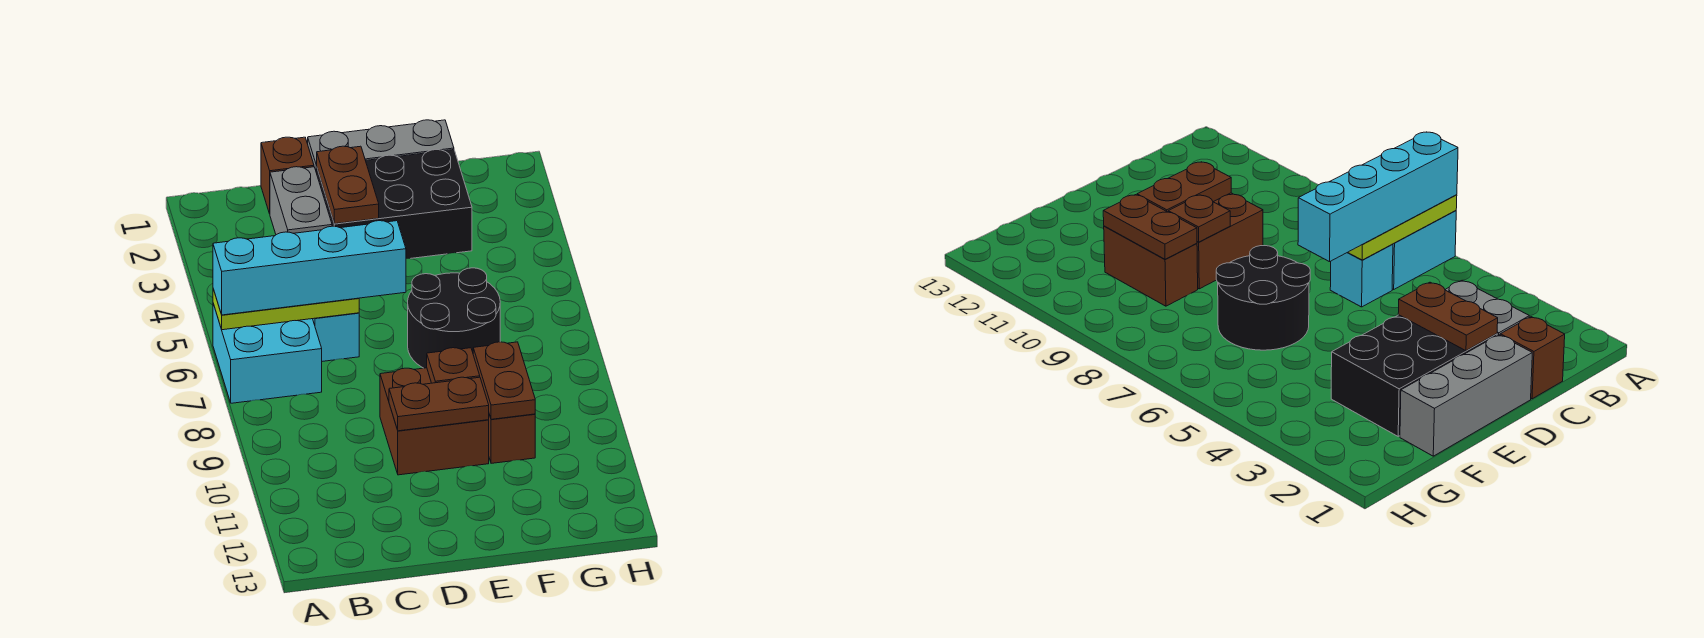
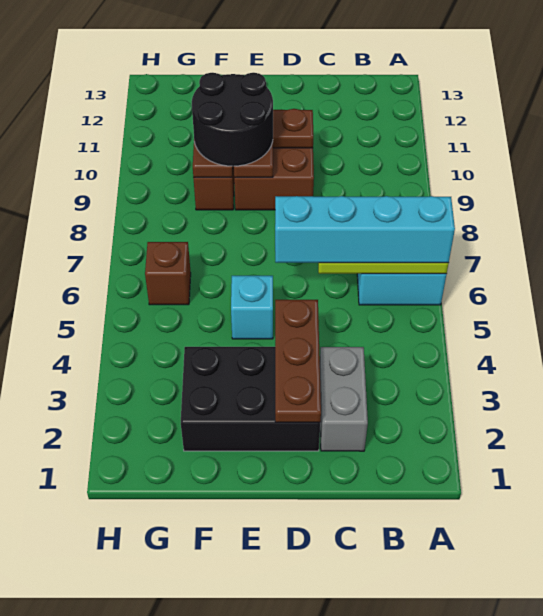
brown brick C1 level 1 -> brown brick G6 level 1
cyan brick C6 level 1 -> cyan brick E5 level 1
grey brick D1:F1 level 1 -> none
brown plate D2:D3 level 2 -> brown plate D2:D4 level 2
black round brick E6:F7 level 1 -> black round brick E9:F10 level 3

